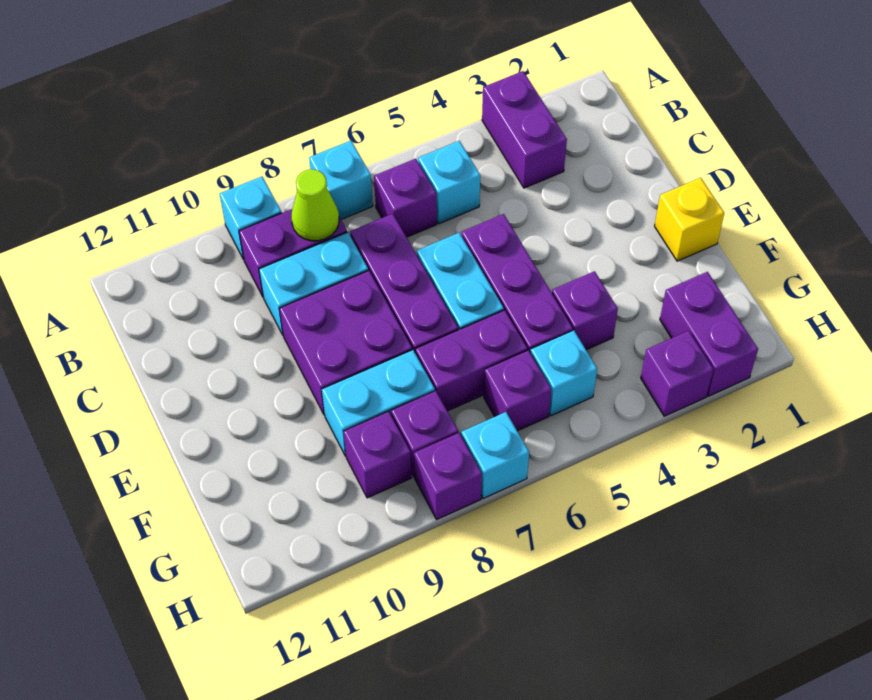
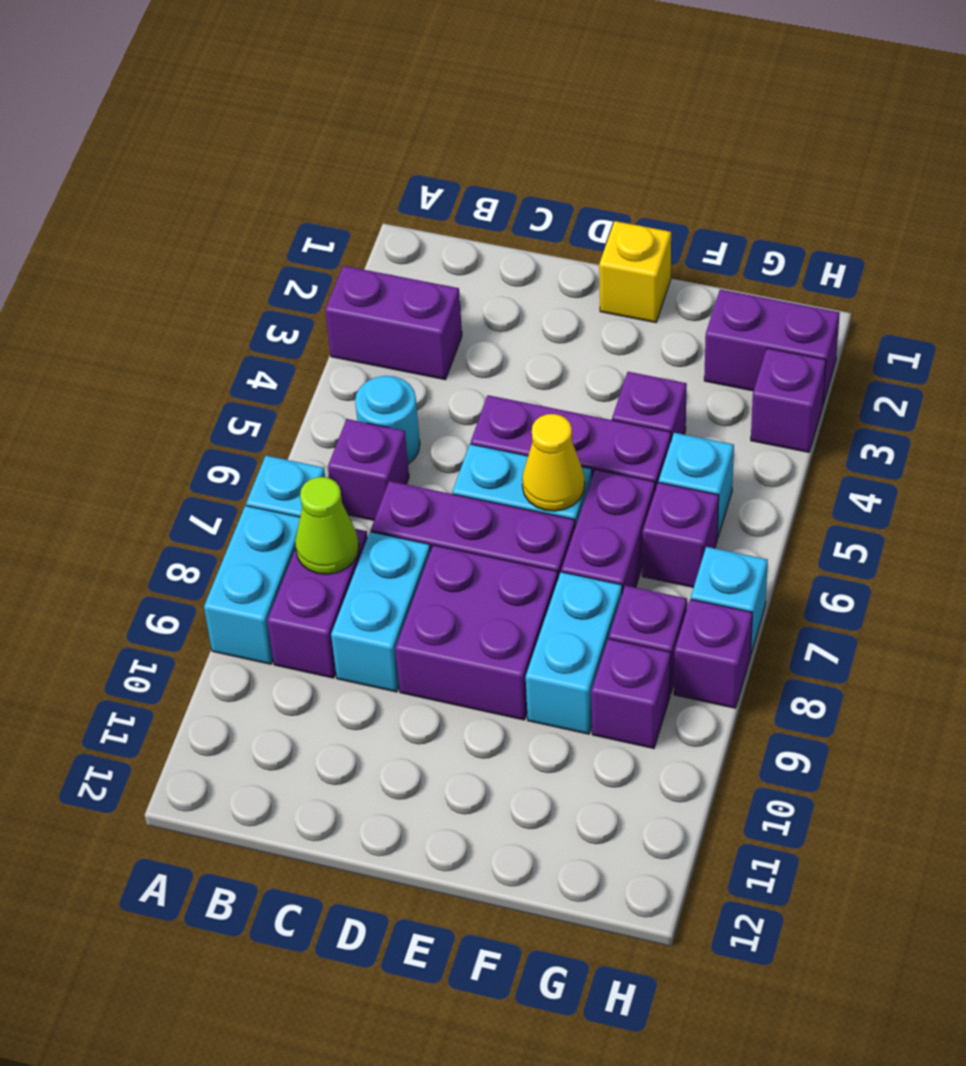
cyan brick A9 level 1 -> cyan brick A8:A9 level 1
cyan brick B5 level 1 -> cyan round brick B5 level 1
none -> yellow cone E6 level 2

